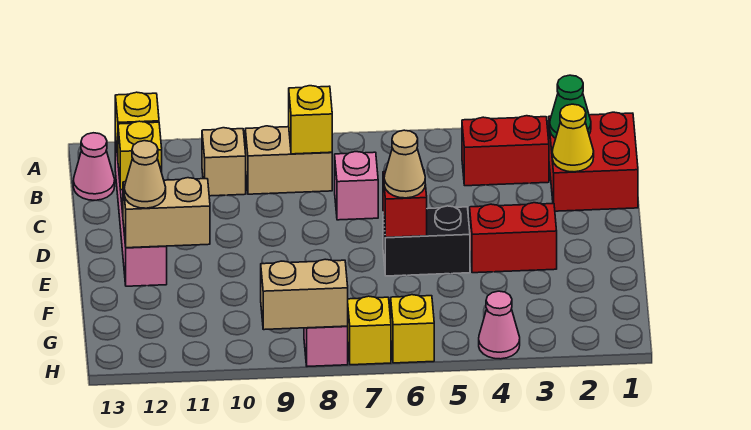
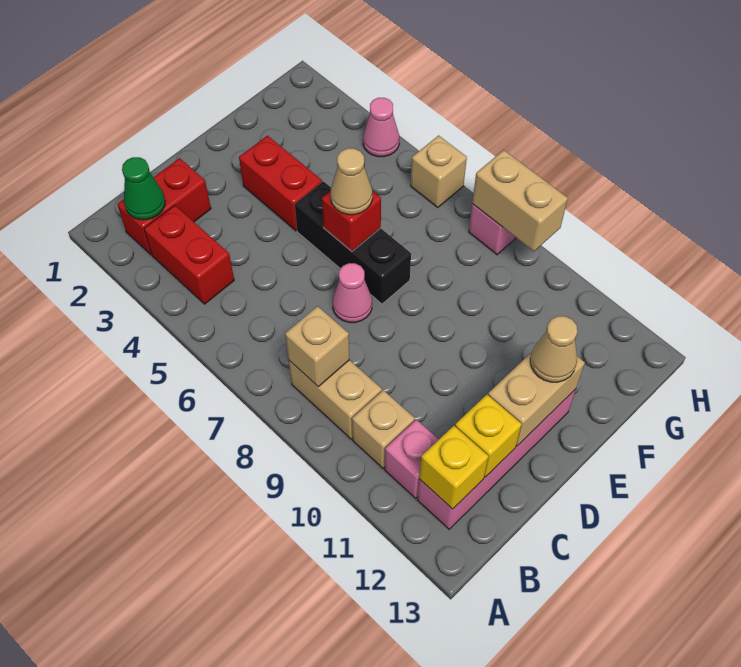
red brick B1:C2 level 1 -> red brick B2:C2 level 1
yellow brick B8 level 2 -> tan brick B8 level 2
pink cone B13 level 1 -> pink cone D7 level 1
yellow cone C2 level 2 -> none
pink brick C7 level 1 -> pink brick B11 level 1
black brick E5:E6 level 1 -> black brick E5:E7 level 1
tan brick E11:E12 level 2 -> tan brick D12:E12 level 2
yellow brick H6 level 1 -> tan brick H6 level 1
yellow brick H7 level 1 -> none

